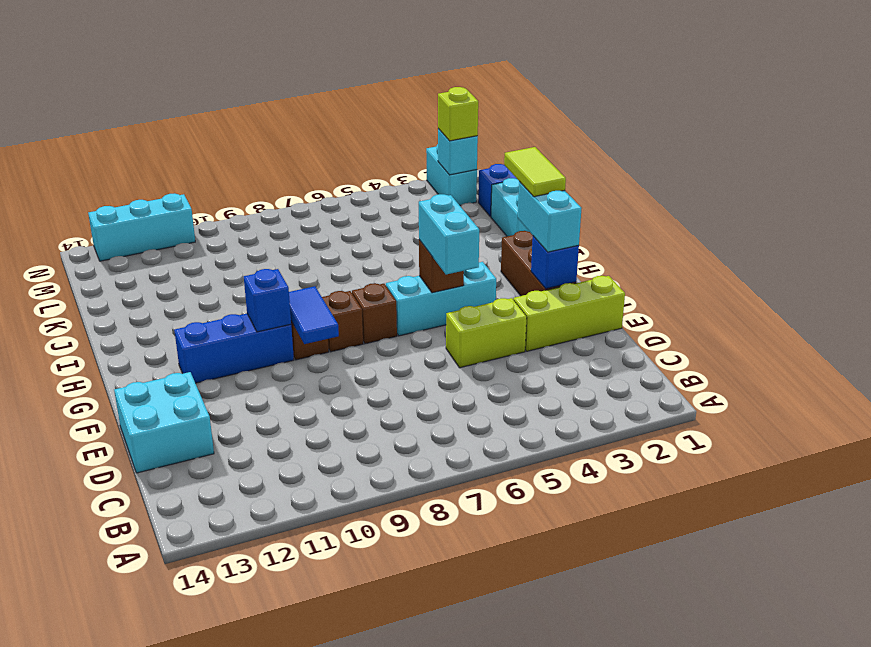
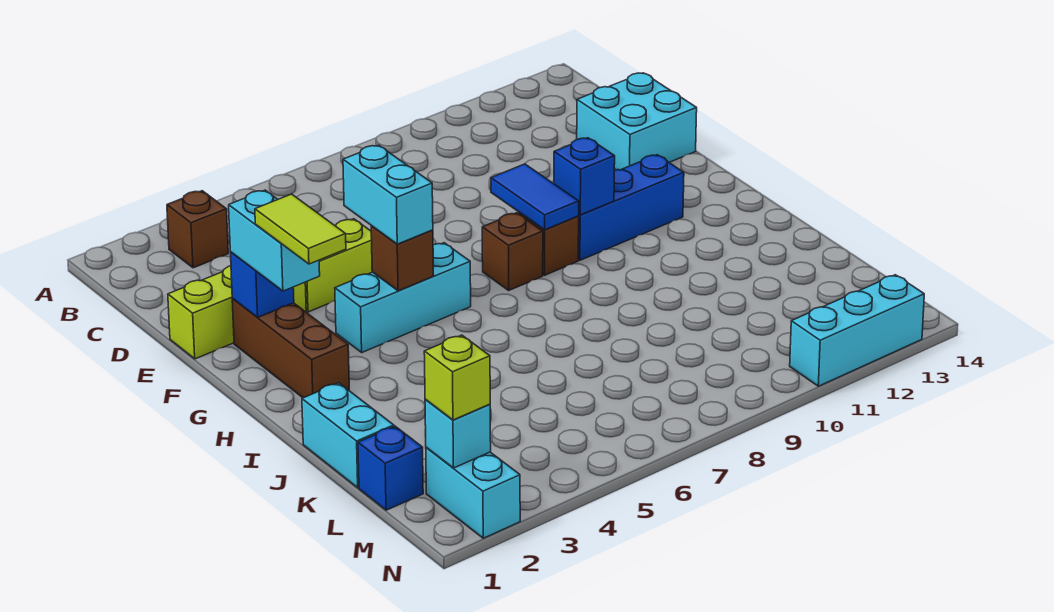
brown brick G7 level 1 -> brown brick B3 level 1

